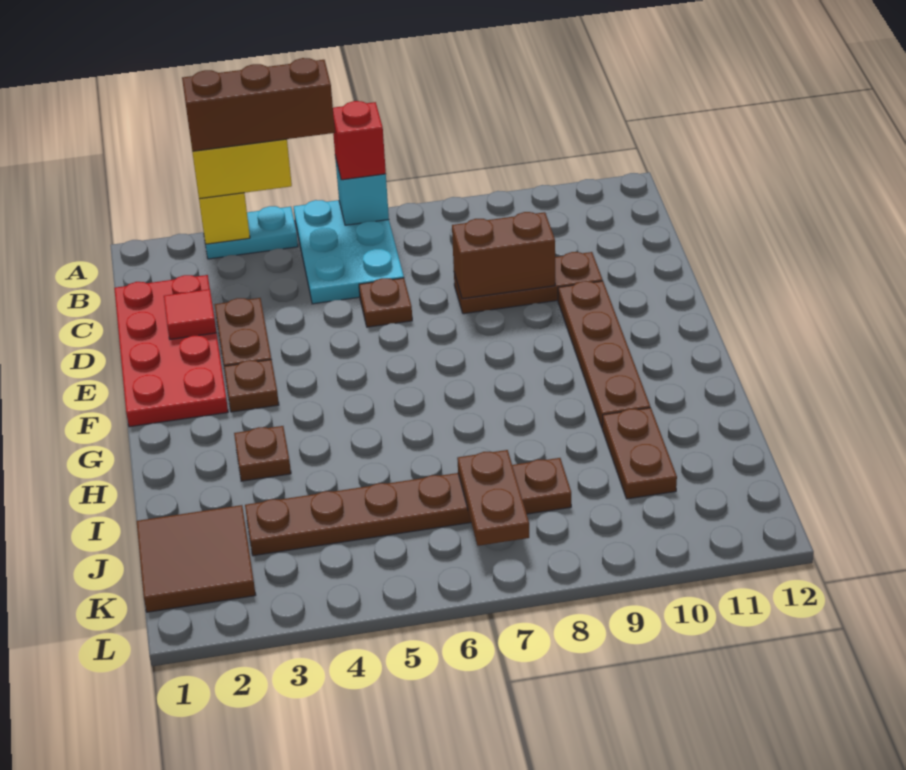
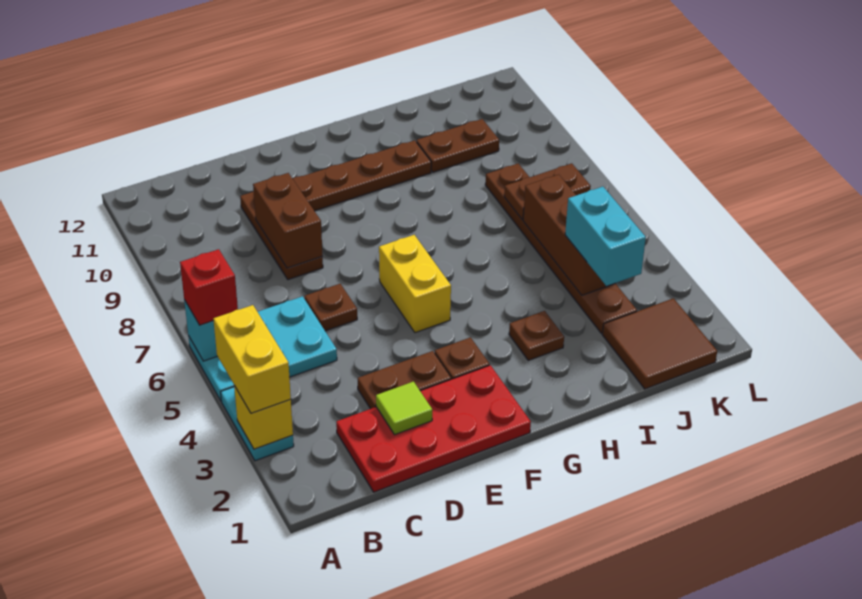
brown brick A3:A5 level 4 -> brown brick J4:J6 level 2
red tile D2 level 2 -> lime tile D2 level 2
none -> yellow brick F5:F6 level 1
none -> cyan brick J3:J4 level 3

